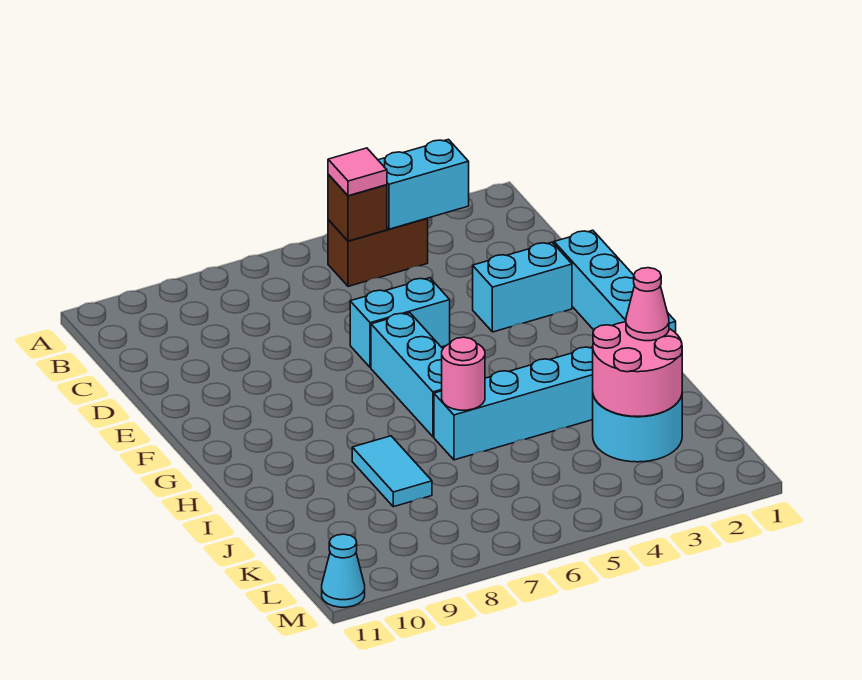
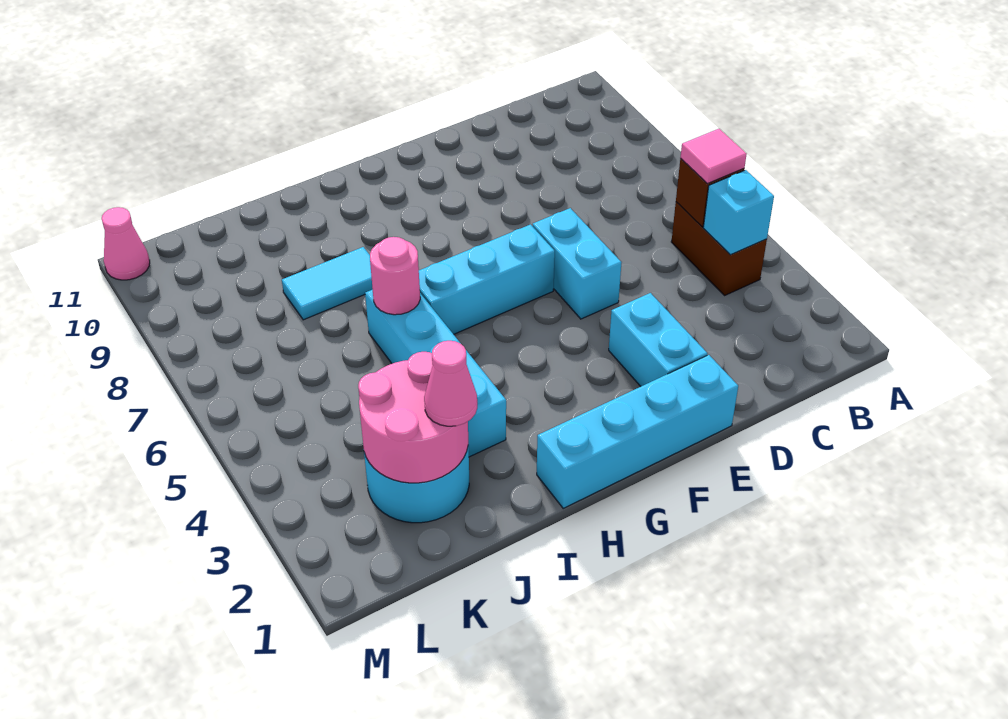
cyan brick B3:B4 level 2 -> cyan brick B4 level 2
cyan cone M11 level 1 -> pink cone M11 level 1

